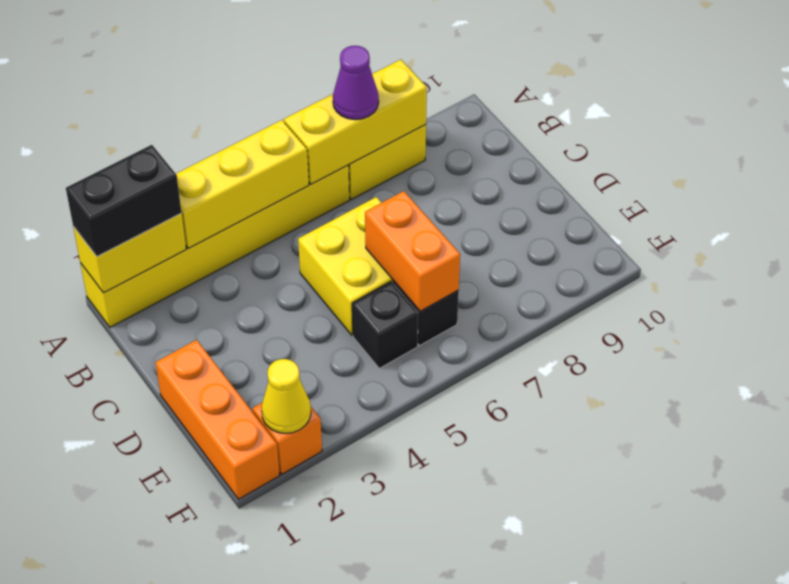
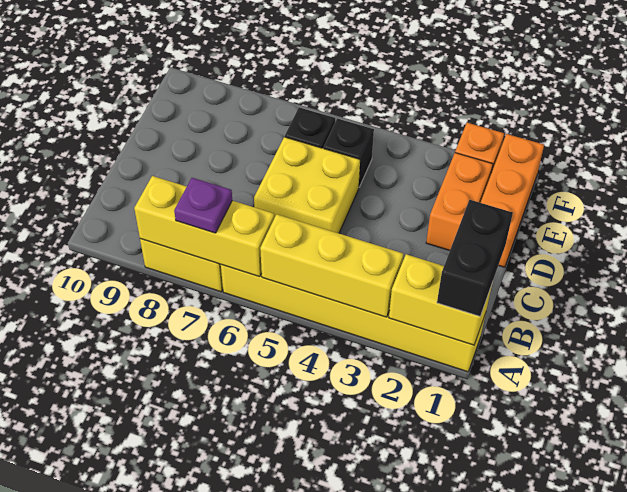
black brick A1:A2 level 3 -> black brick A1:B1 level 3
purple cone A7 level 3 -> purple plate A7 level 3
orange brick D6:E6 level 2 -> orange brick D2:E2 level 1
yellow cone F2 level 2 -> none

